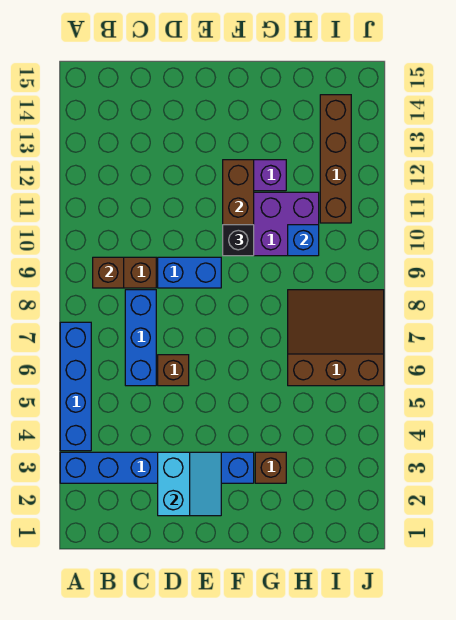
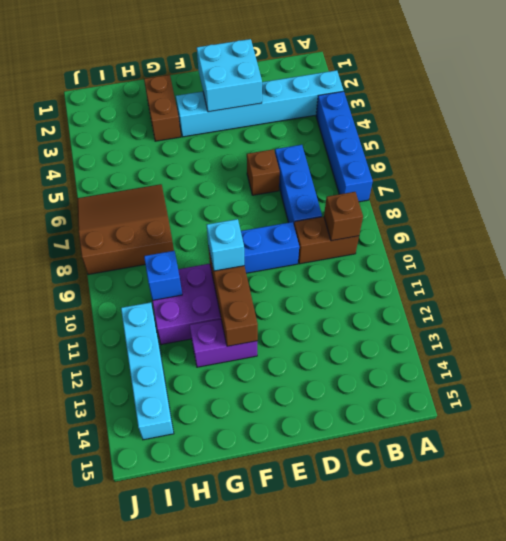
blue brick A3:F3 level 1 -> cyan brick A3:F3 level 1
cyan slope D2:E3 level 2 top D -> cyan brick D2:E3 level 2
black brick F10 level 3 -> cyan brick F10 level 3
brown brick G3 level 1 -> brown brick G2:G3 level 1
brown slope H6:J8 level 1 top 6 -> brown slope H6:J8 level 1 top 8
brown brick I11:I14 level 1 -> cyan brick I11:I14 level 1

